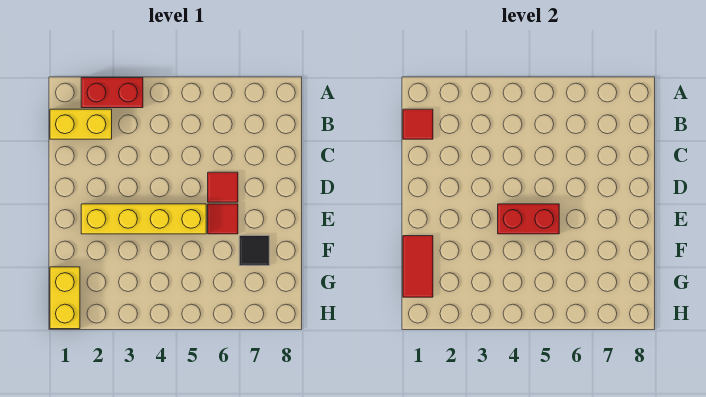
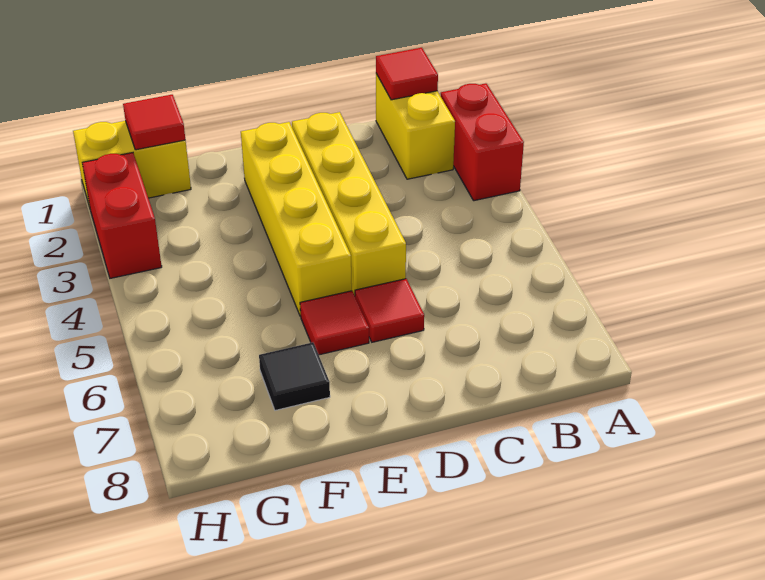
none -> yellow brick D2:D5 level 1
red brick E4:E5 level 2 -> red brick H2:H3 level 1
red tile F1:G1 level 2 -> red tile G1 level 2

